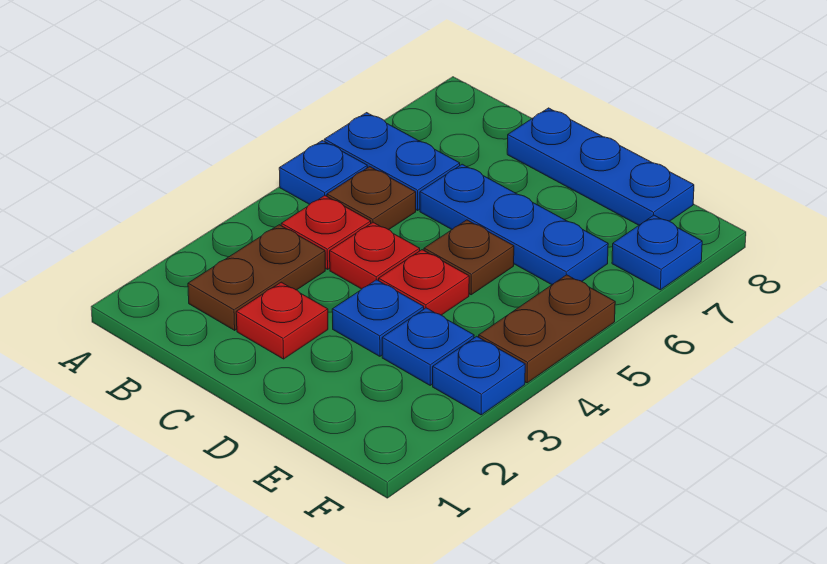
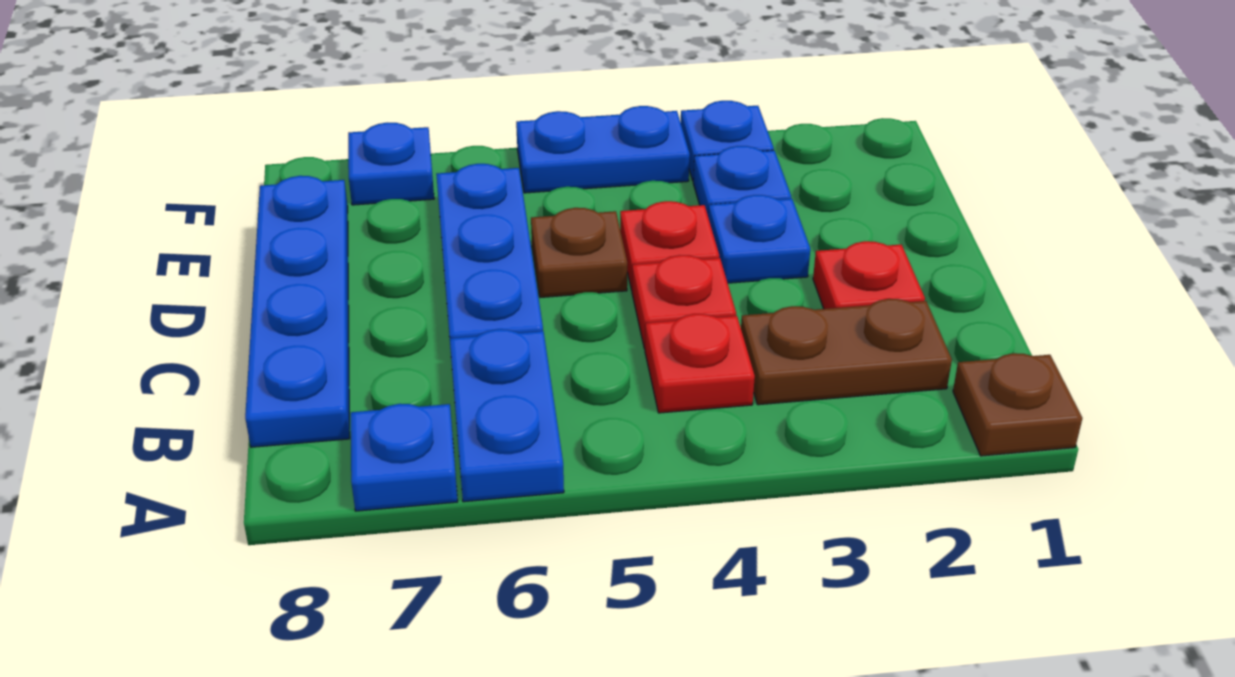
blue plate A5 level 1 -> blue plate A7 level 1
brown plate B5 level 1 -> brown plate A1 level 1
blue plate C8:E8 level 1 -> blue plate B8:E8 level 1
brown plate F4:F5 level 1 -> blue plate F4:F5 level 1

